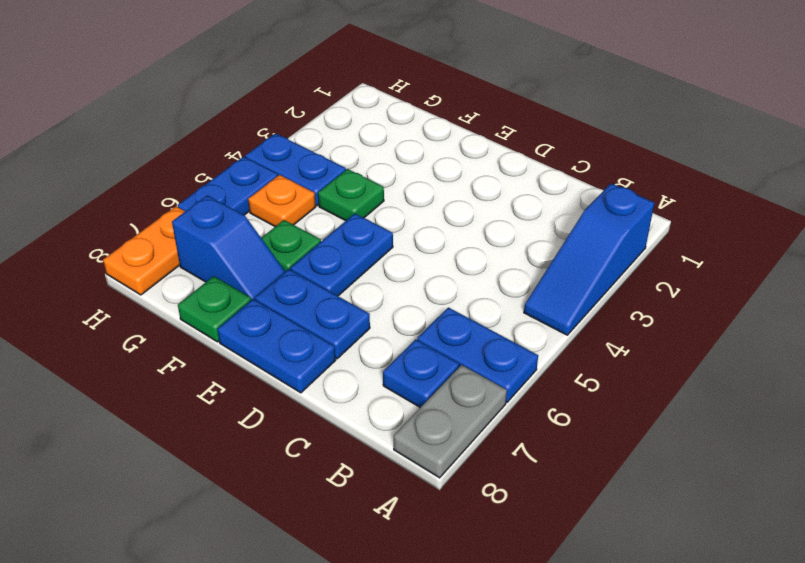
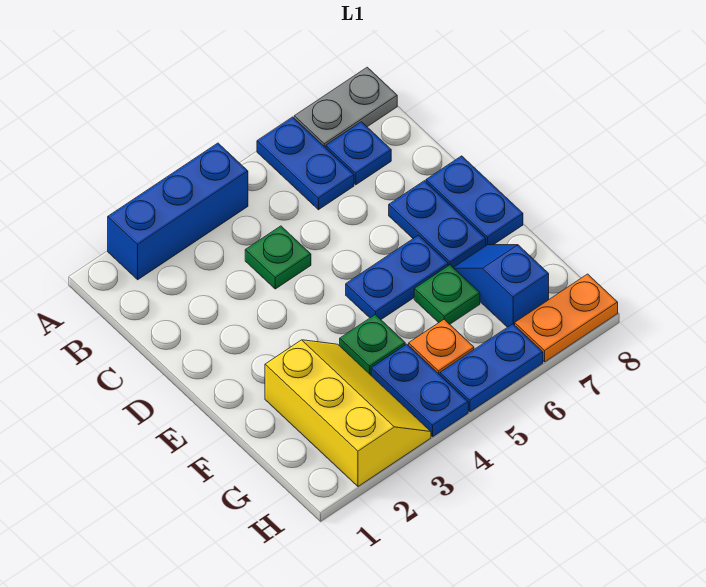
blue slope A2:A4 level 1 top 2 -> blue brick A2:A4 level 1
none -> yellow slope F2:H3 level 1 top 2
green plate F8 level 1 -> green plate C4 level 1

